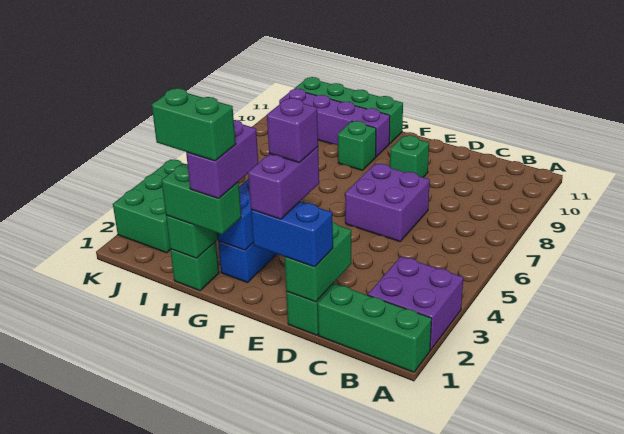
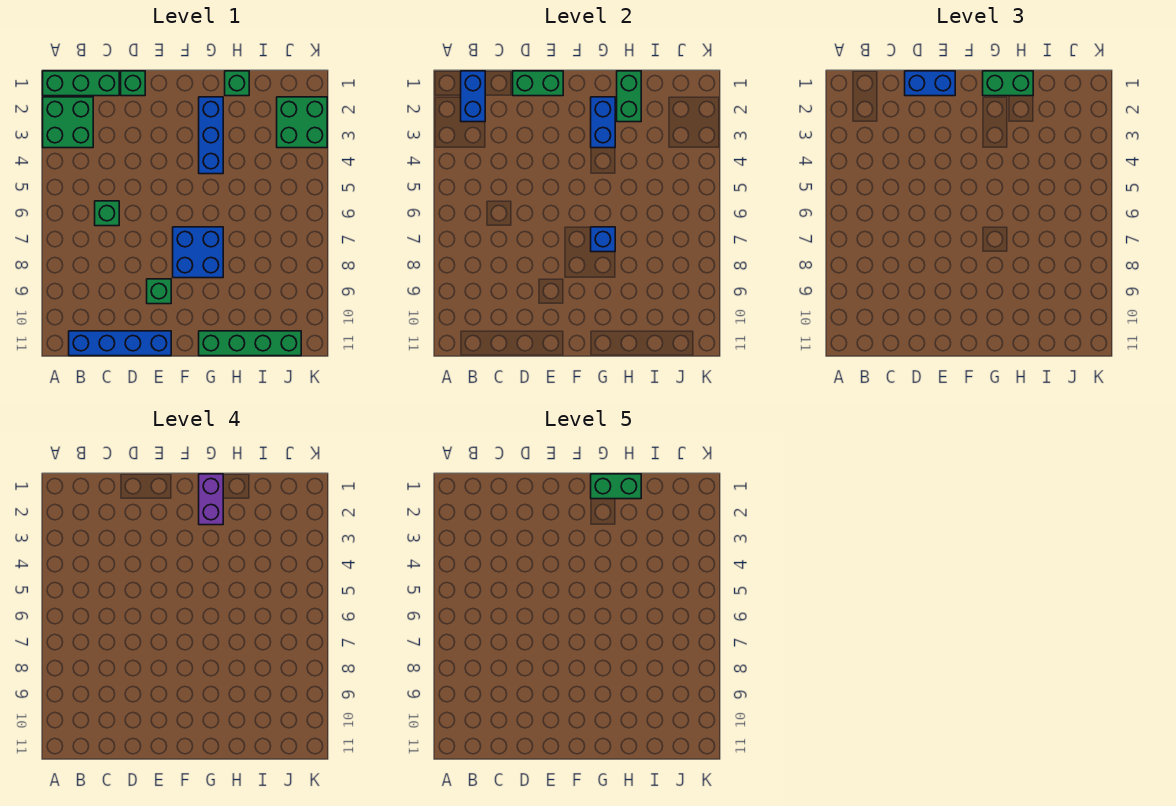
purple brick A2:B3 level 1 -> green brick A2:B3 level 1
none -> blue brick B1:B2 level 2
none -> blue brick B11:E11 level 1
green brick D1:D2 level 2 -> green brick D1:E1 level 2
purple brick D6:E7 level 1 -> none
purple brick E1:E2 level 4 -> none
purple brick E2 level 5 -> none
none -> blue brick F7:G8 level 1
none -> blue brick G7 level 2
green brick G9 level 1 -> green brick C6 level 1
purple brick G10:J10 level 1 -> none
green brick J2:K4 level 1 -> green brick J2:K3 level 1

